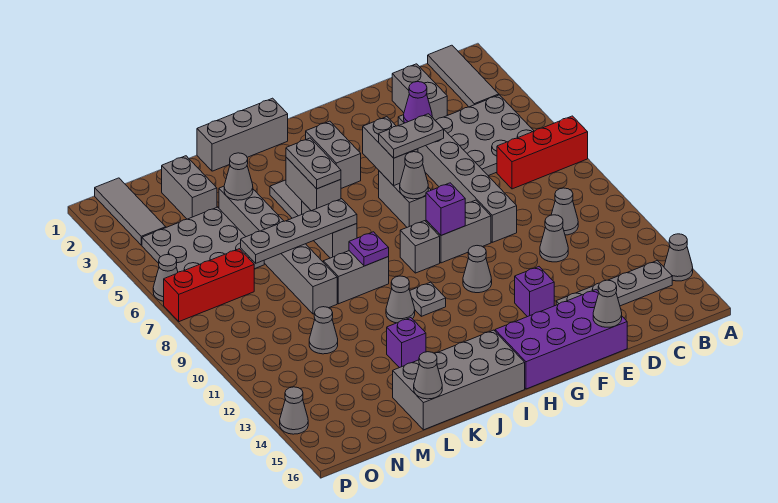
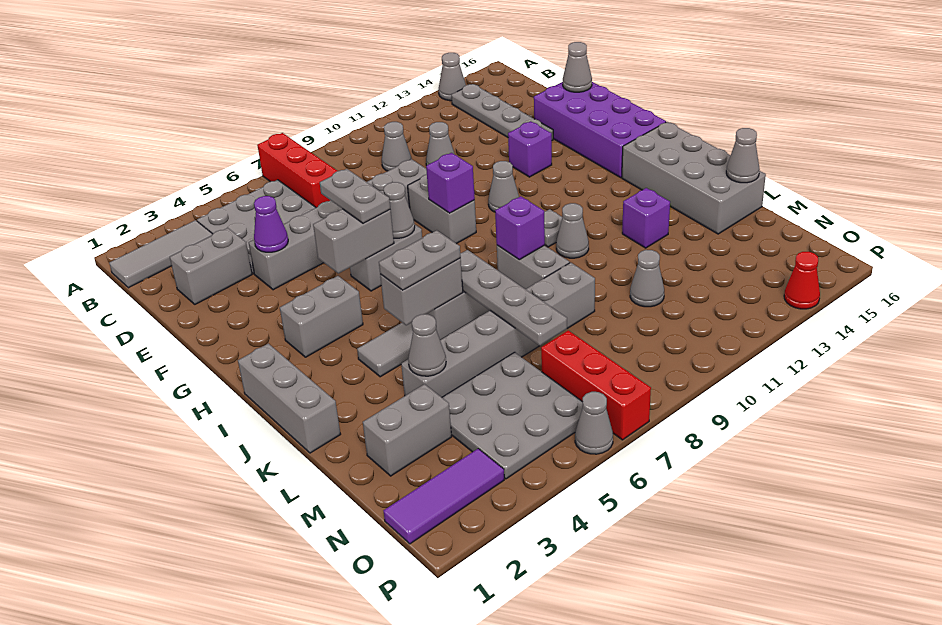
grey brick H9 level 1 -> none
purple plate J9 level 2 -> purple brick J9 level 2
grey tile O1:O3 level 1 -> purple tile O1:O3 level 1
grey cone P14 level 1 -> red cone P14 level 1

